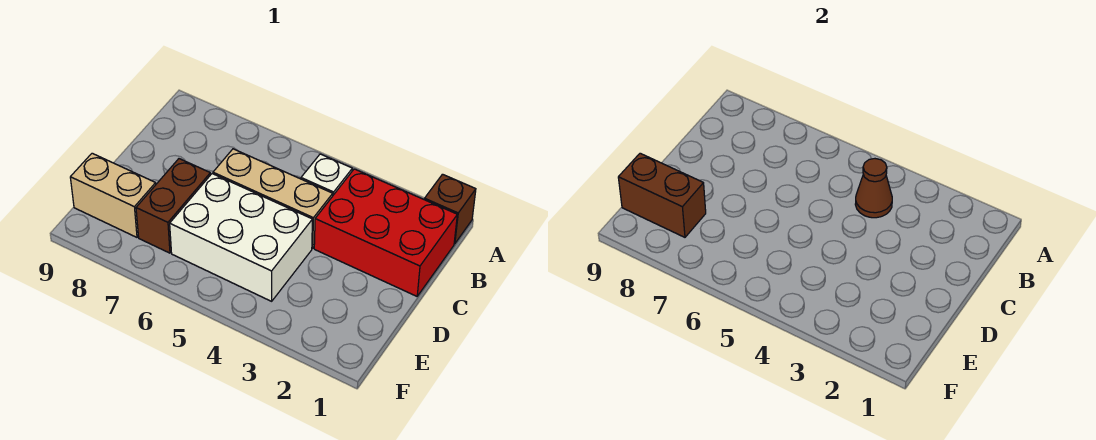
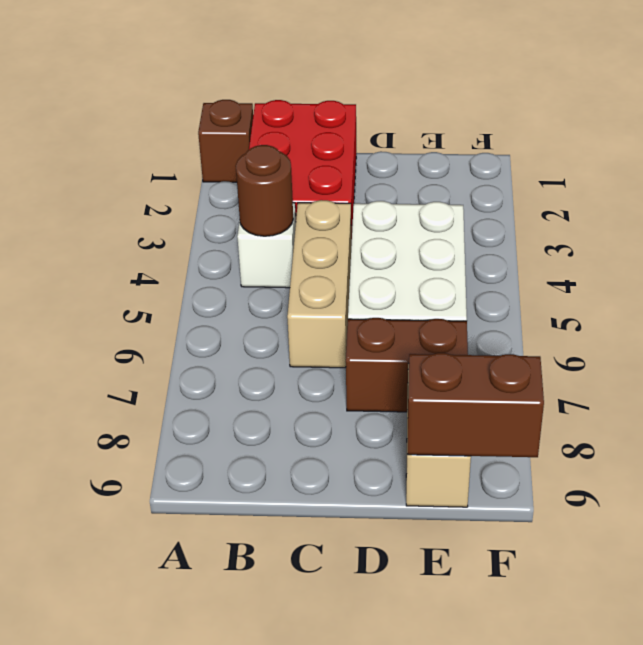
brown cone B4 level 2 -> brown round brick B4 level 2
brown brick E8:E9 level 2 -> brown brick E9:F9 level 2

